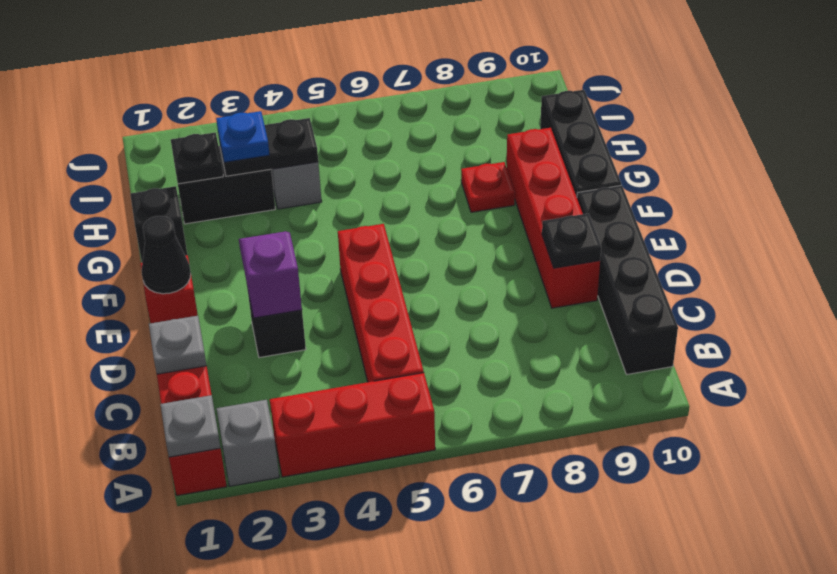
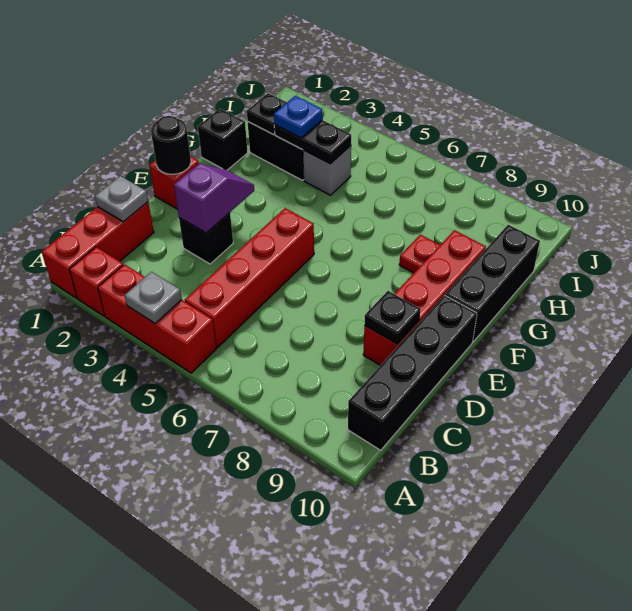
grey plate A1 level 2 -> grey plate A4 level 2
grey brick A2 level 1 -> red brick A2 level 1
black cone E1 level 2 -> black round brick E1 level 2

